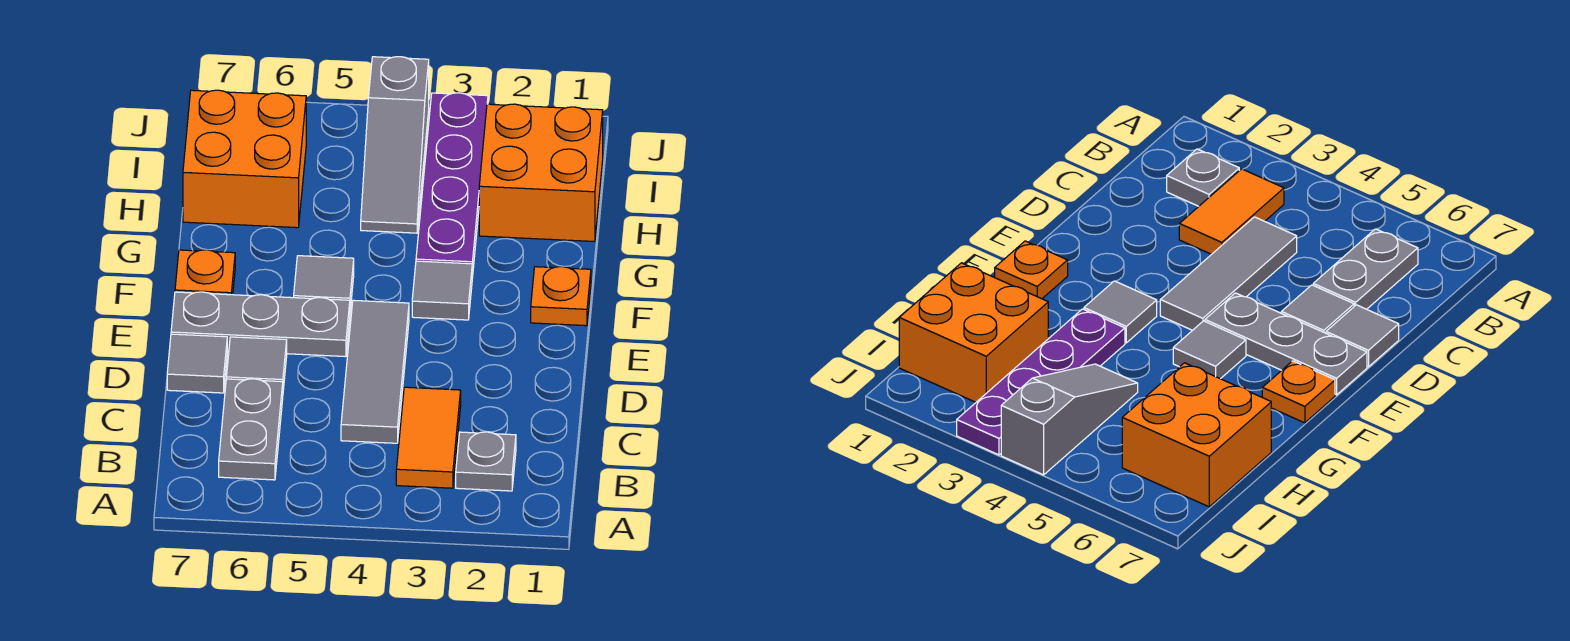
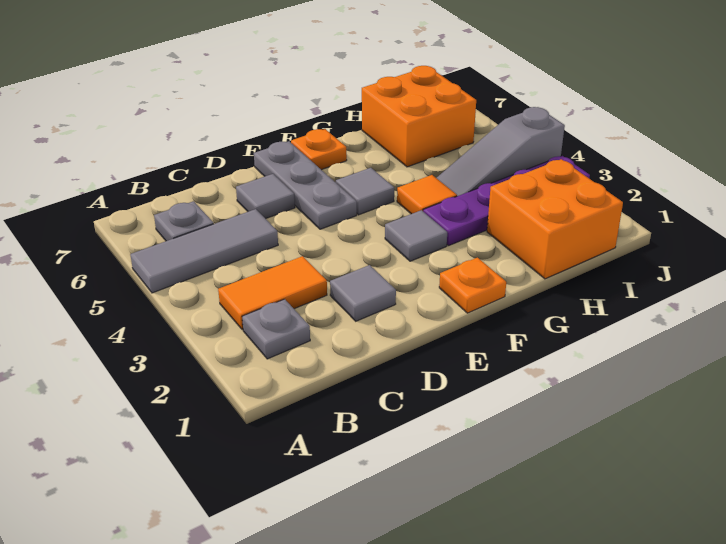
grey plate B6:C6 level 1 -> grey plate B6 level 1
grey tile C4:E4 level 1 -> grey tile A5:C5 level 1
grey tile D7 level 1 -> grey tile D2 level 1
none -> orange tile G4 level 1

